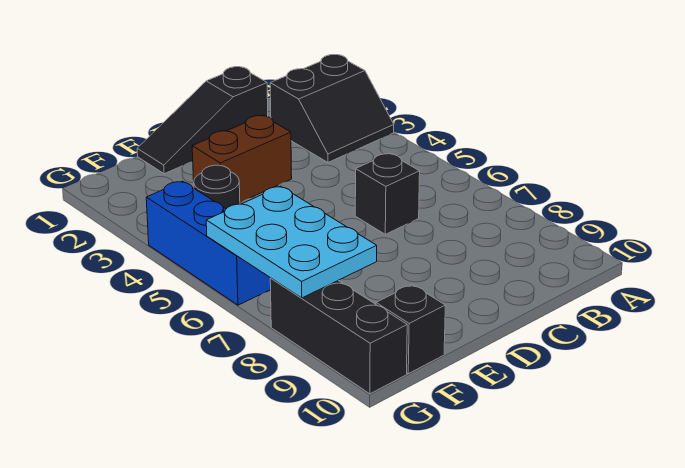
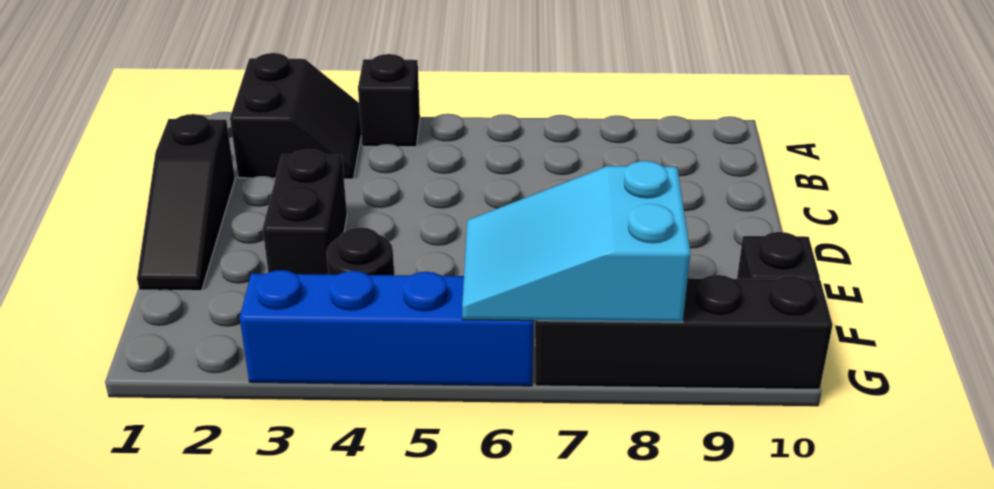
black brick C6 level 1 -> black brick A4 level 1
brown brick D3:E3 level 1 -> black brick D3:E3 level 1
cyan plate F6:G8 level 2 -> cyan slope F6:G8 level 2 top 8
blue brick G4:G6 level 1 -> blue brick G3:G6 level 1
black brick G8:G10 level 1 -> black brick G7:G10 level 1

